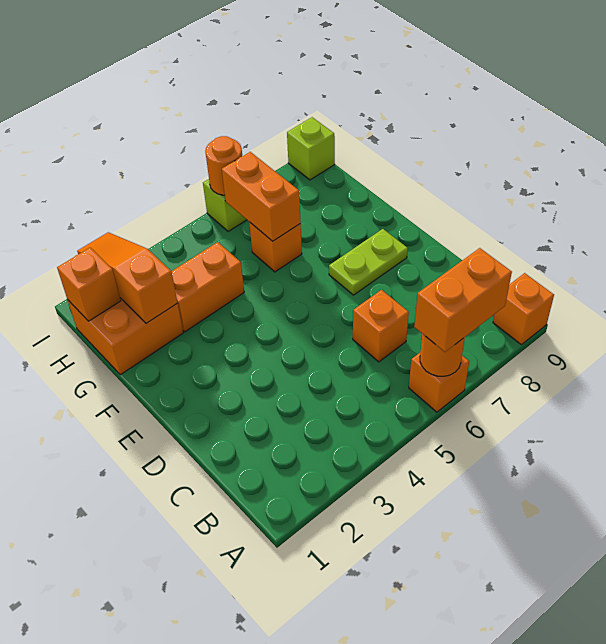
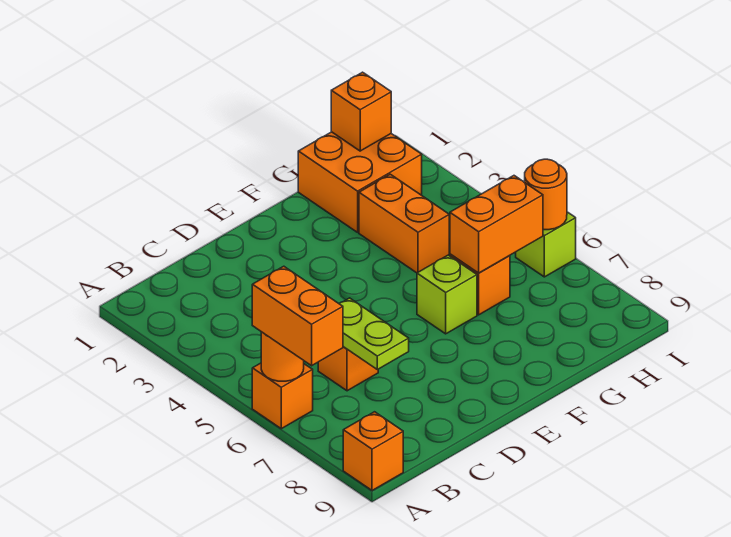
lime plate E7:E8 level 1 -> lime plate C6:C7 level 2
orange slope G2:I2 level 2 top G -> none
lime brick I9 level 1 -> lime brick F6 level 1

